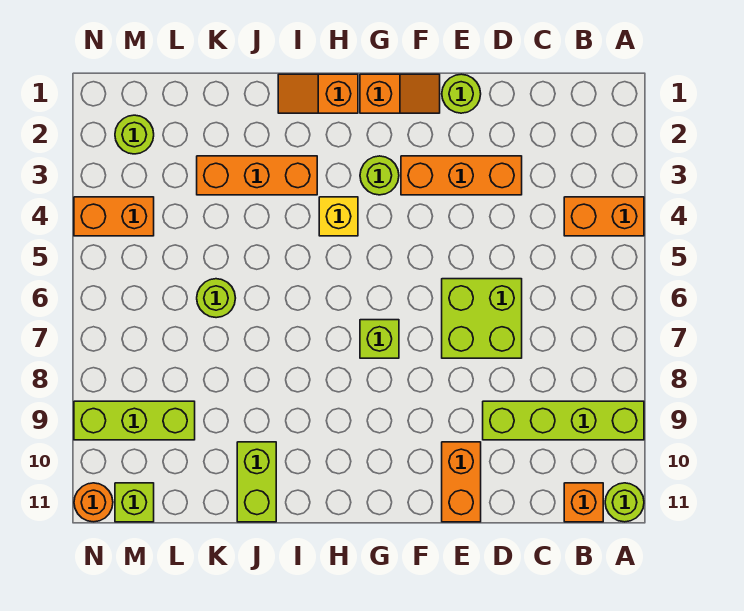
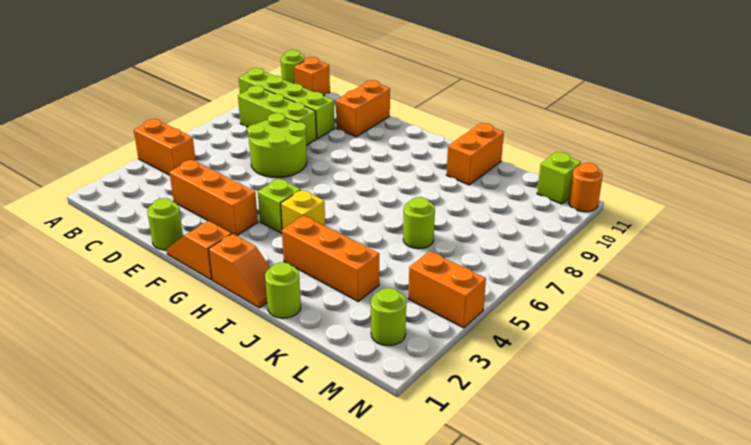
lime brick D6:E7 level 1 -> lime round brick D6:E7 level 1
lime round brick G3 level 1 -> lime round brick J1 level 1
lime brick G7 level 1 -> lime brick G4 level 1
lime brick J10:J11 level 1 -> orange brick J10:J11 level 1
lime brick L9:N9 level 1 -> lime brick B8:D8 level 1

